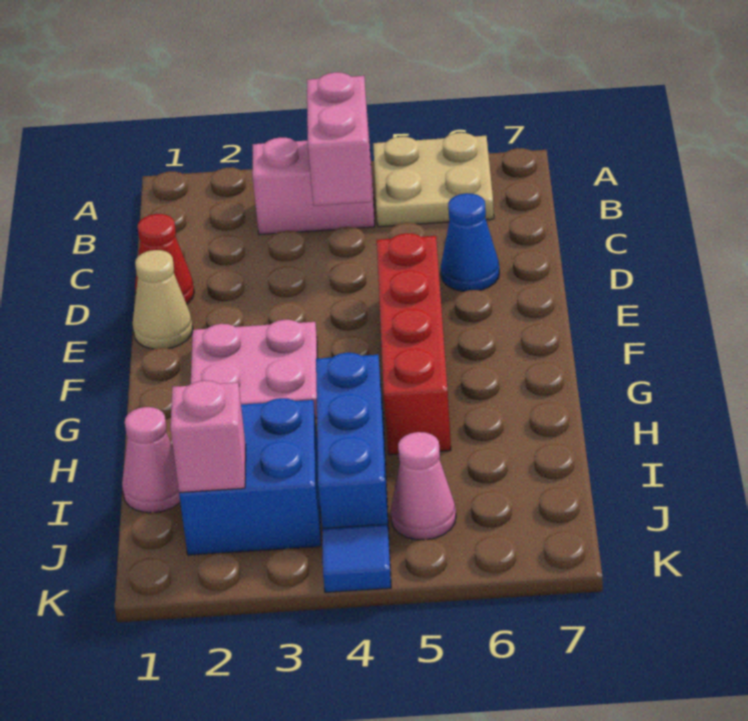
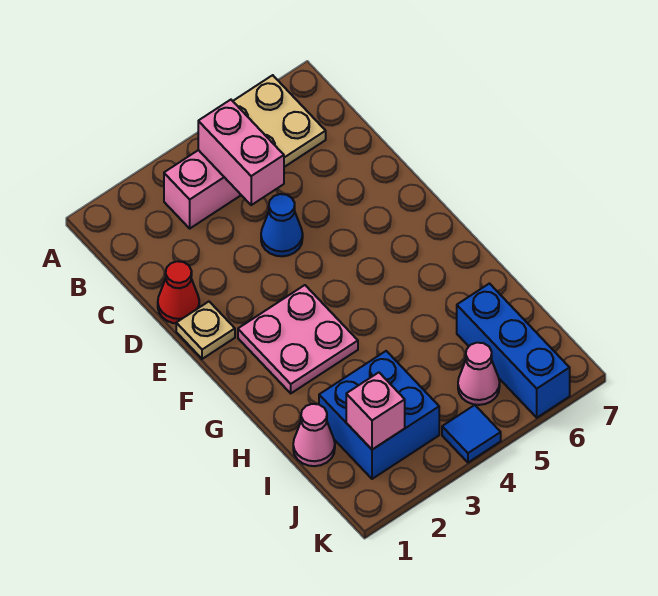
blue cone D6 level 1 -> blue cone D4 level 1
tan cone E1 level 1 -> tan plate E1 level 1
red brick E5:H5 level 1 -> none
blue brick H4:J4 level 1 -> blue brick I6:K6 level 1

